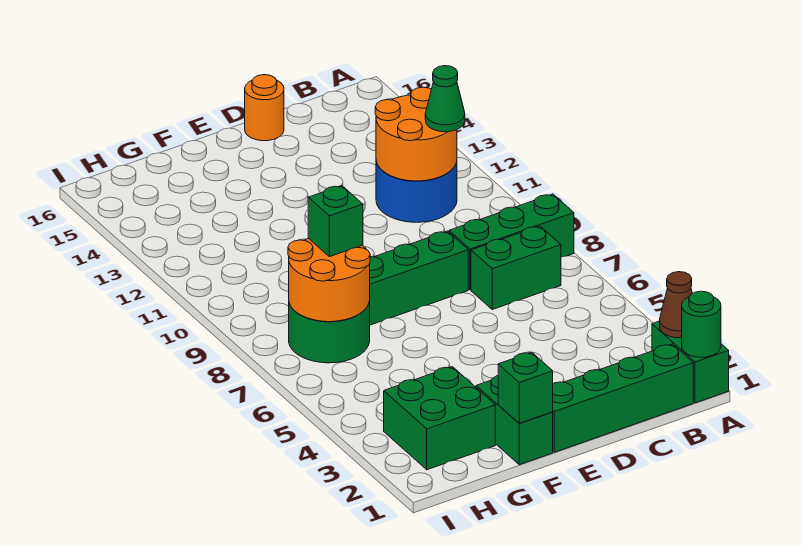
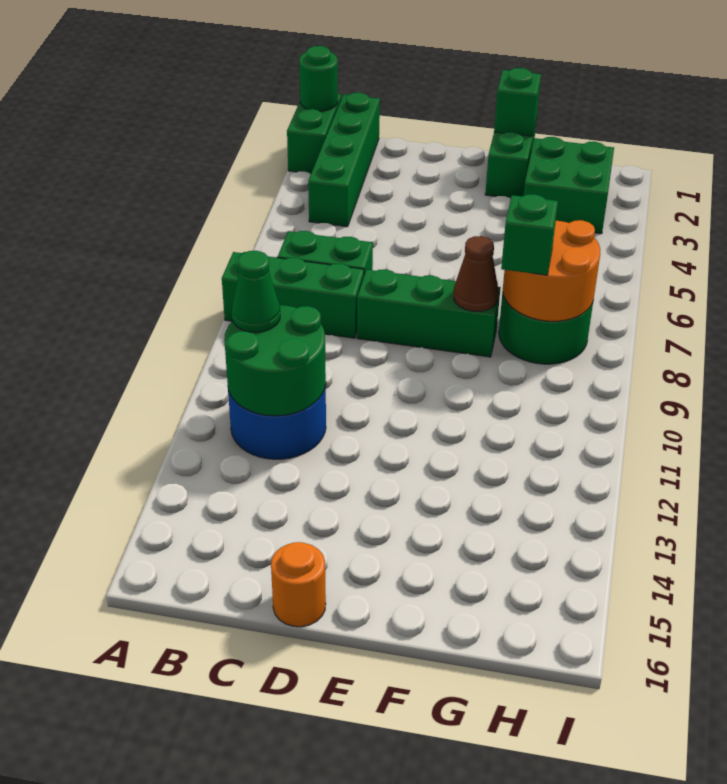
brown cone A2 level 2 -> brown cone F8 level 2
green brick B1:E1 level 1 -> green brick B1:B4 level 1
orange round brick B11:C12 level 2 -> green round brick B11:C12 level 2

